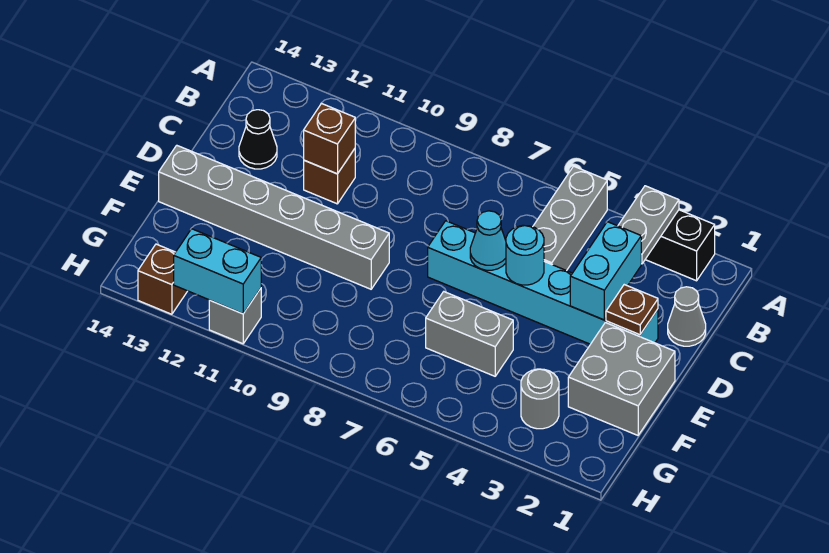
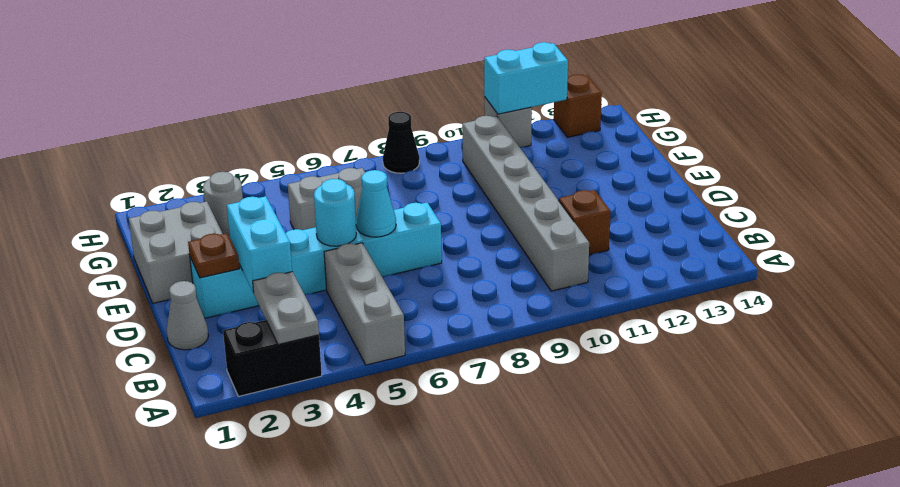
brown brick C11 level 2 -> none
black cone C13 level 1 -> black cone H8 level 1
grey brick E9:E14 level 1 -> grey brick B10:G10 level 1

